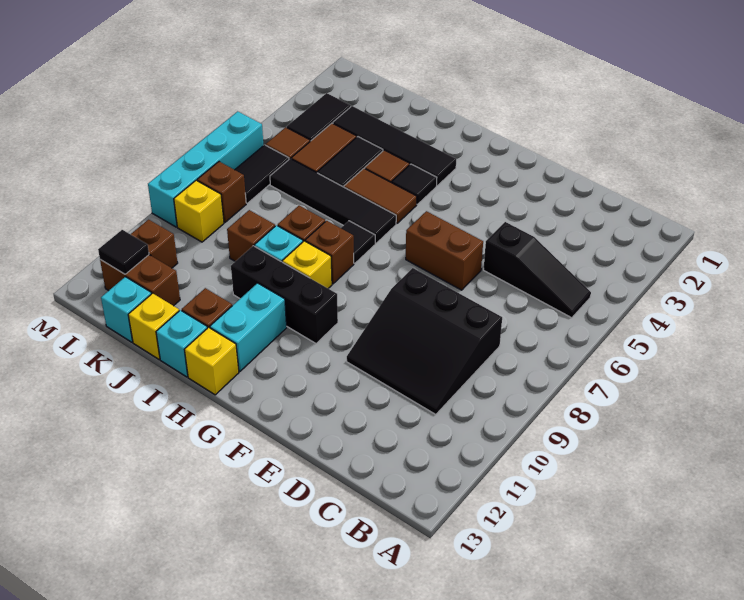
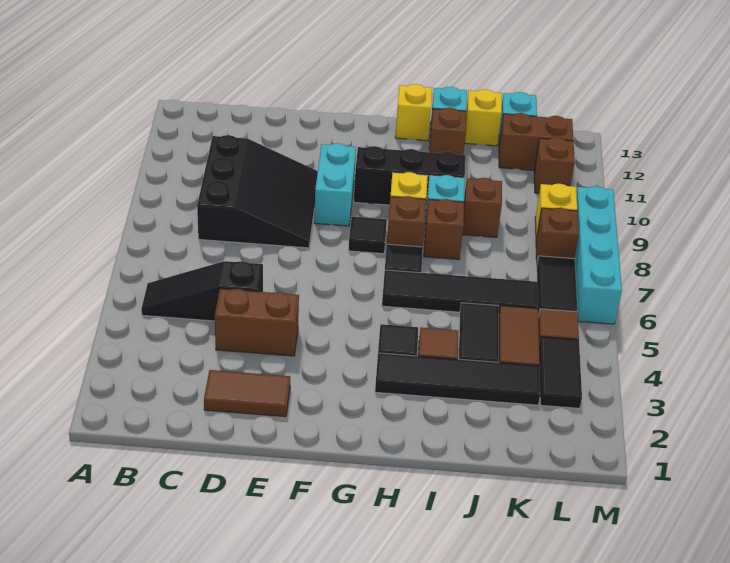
black slope C8:E10 level 1 top 8 -> black slope C8:E10 level 1 top C
brown brick E6:F6 level 1 -> brown brick D4:E4 level 1
brown tile H5:I5 level 1 -> brown tile D2:E2 level 1
cyan brick H11:H12 level 1 -> cyan brick F9:F10 level 1
black tile L12 level 2 -> black tile G8 level 1

